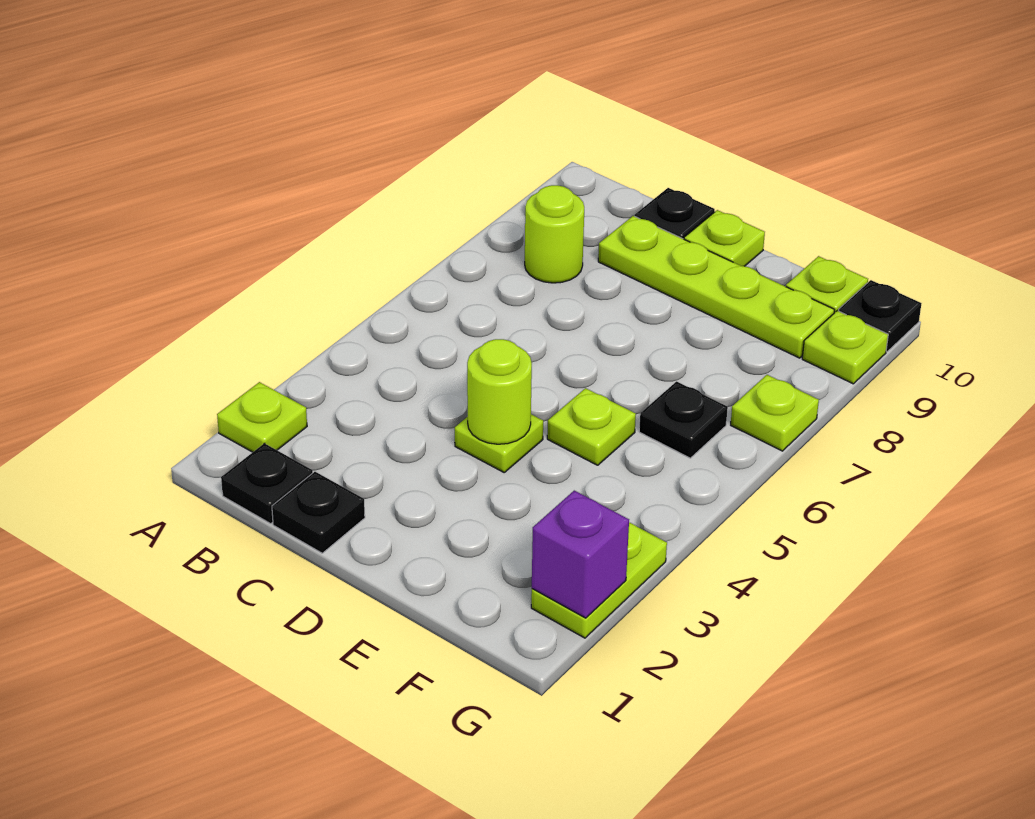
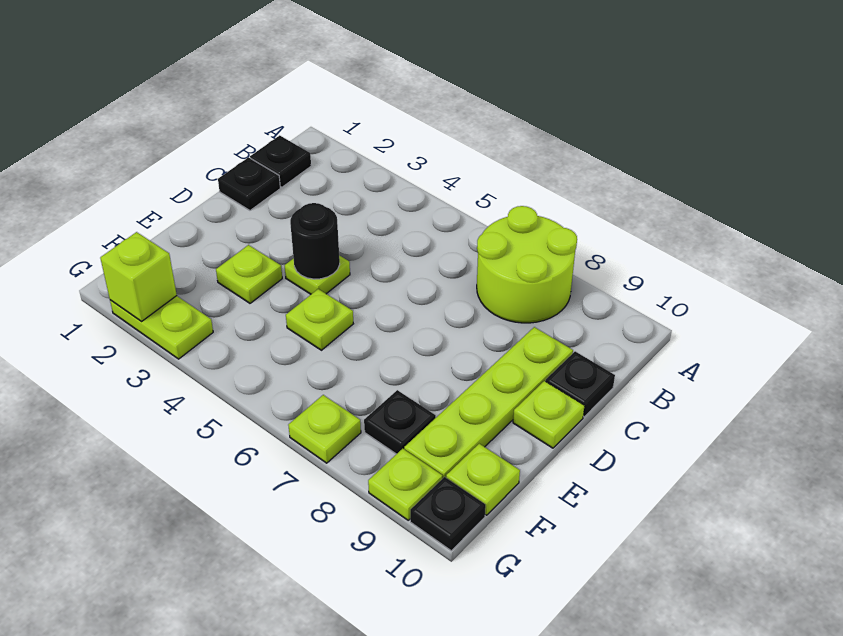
lime plate A2 level 1 -> lime plate E3 level 1
lime round brick B8 level 1 -> lime round brick A7:B8 level 1
lime round brick D4 level 2 -> black round brick D4 level 2
black plate F6 level 1 -> black plate F8 level 1
purple brick G2 level 2 -> lime brick G2 level 2

